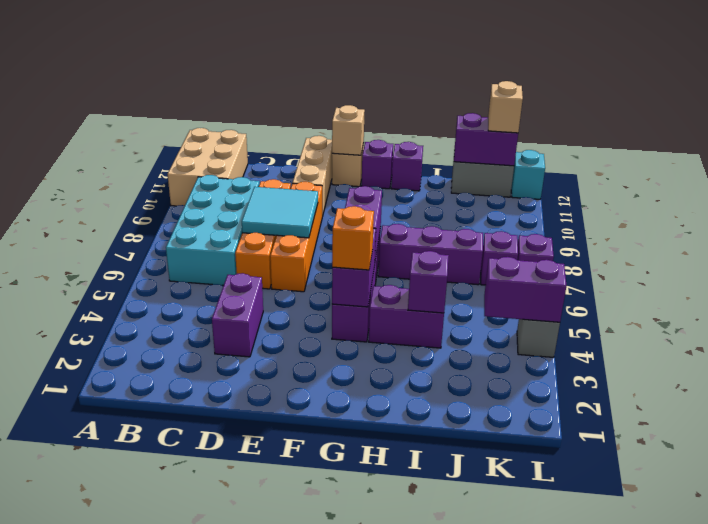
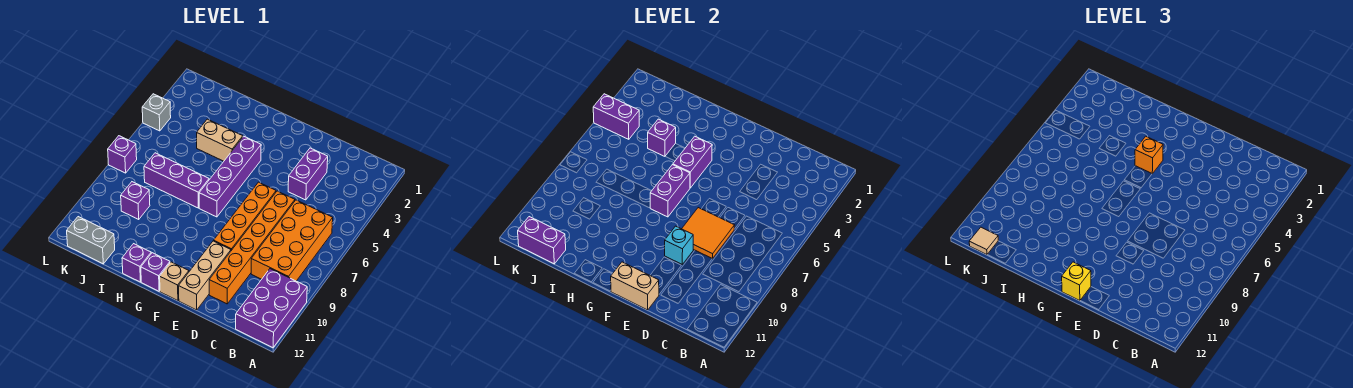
tan brick A10:B12 level 1 -> purple brick A10:B12 level 1
cyan brick B6:C9 level 1 -> orange brick B6:C9 level 1
orange brick D6:D9 level 1 -> orange brick D6:D11 level 1
cyan tile D7:E8 level 2 -> orange tile D7:E8 level 2
tan brick F12 level 2 -> tan brick E12:F12 level 2
none -> yellow brick F12 level 3
purple brick H4:I4 level 1 -> tan brick H4:I4 level 1
purple brick K7 level 1 -> purple brick J9 level 1
tan brick K12 level 3 -> tan tile K12 level 3
cyan brick L12 level 1 -> cyan brick E9 level 2

